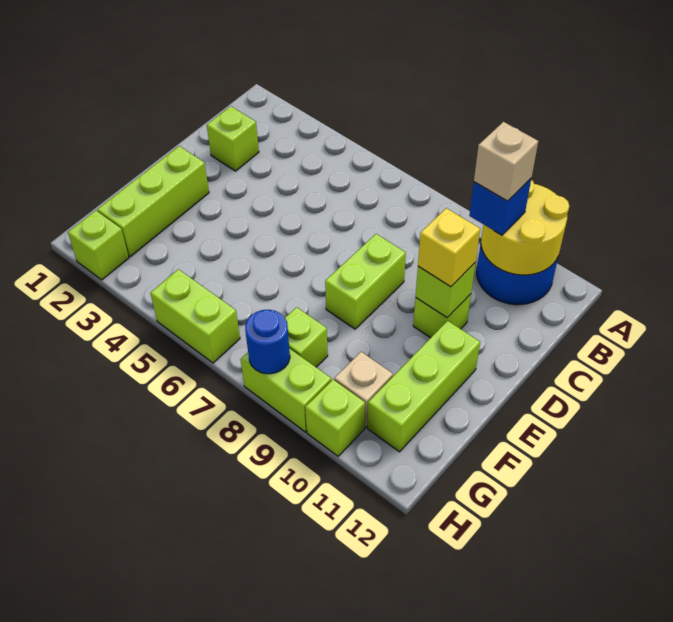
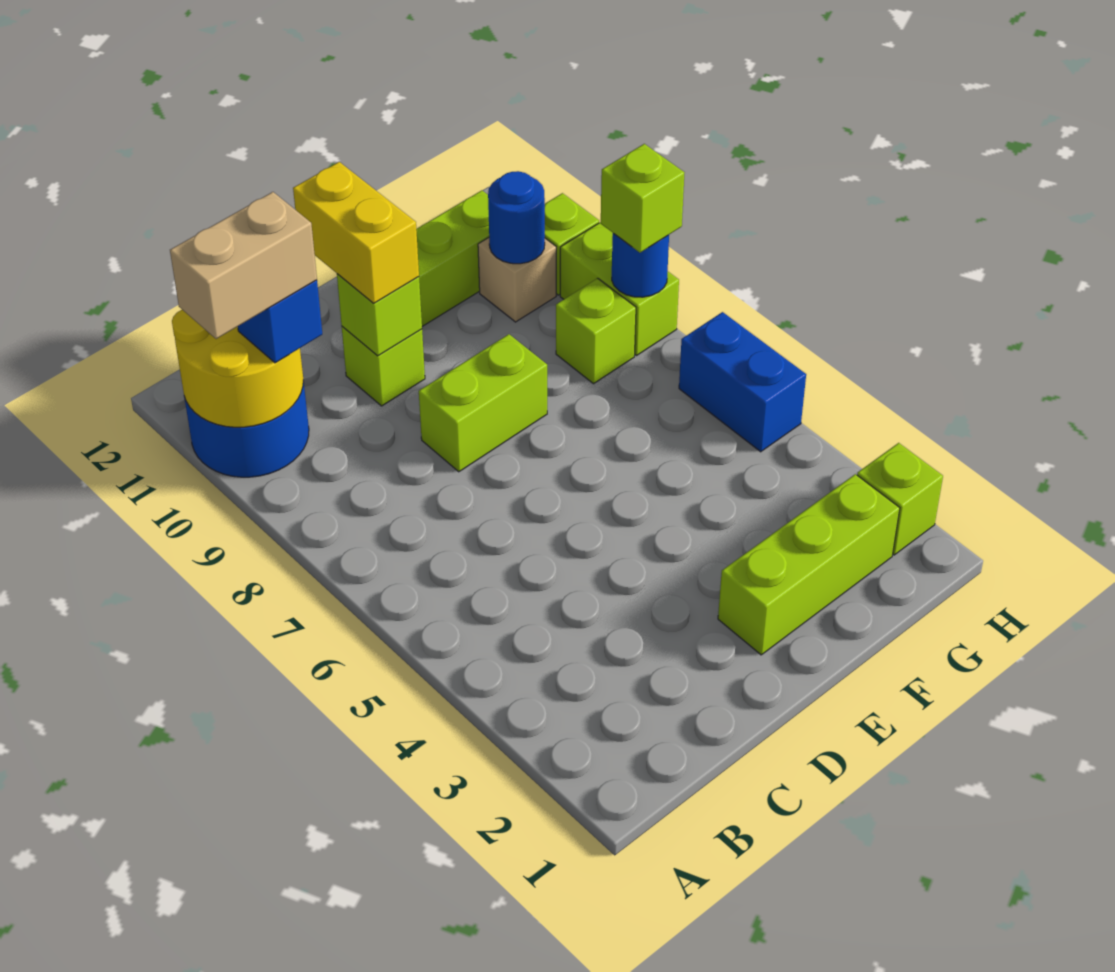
tan brick B10 level 4 -> tan brick A10:B10 level 4
lime brick C2 level 1 -> lime brick H8 level 3
yellow brick D10 level 3 -> yellow brick D10:D11 level 3
none -> blue round brick G10 level 2
lime brick H5:H6 level 1 -> blue brick H5:H6 level 1

